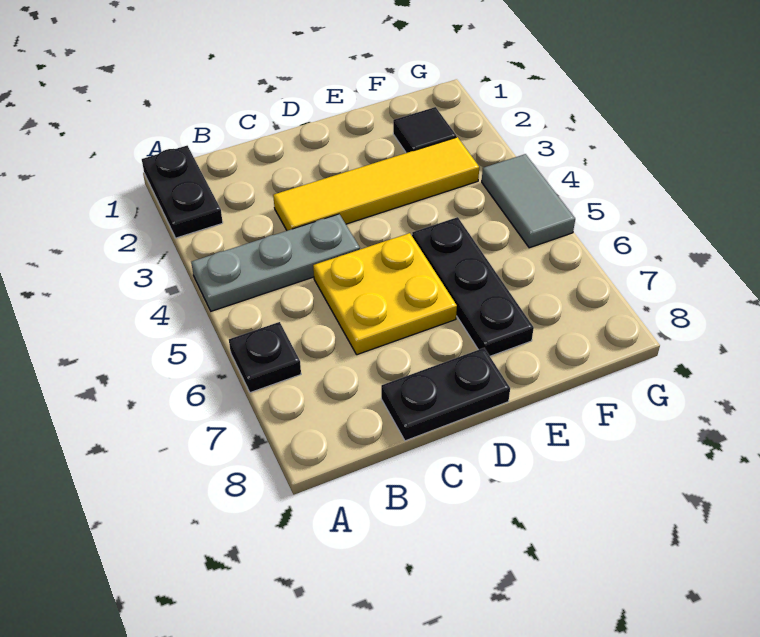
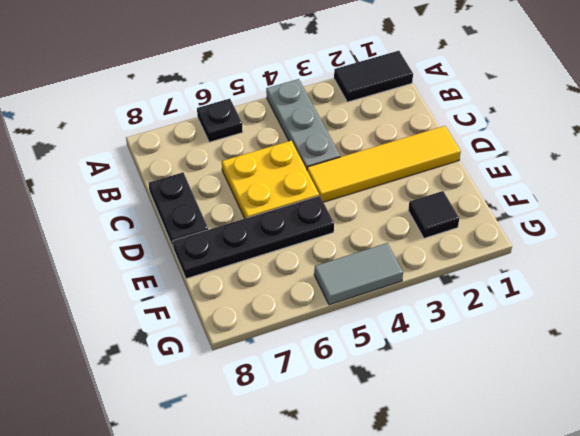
black plate A1:A2 level 1 -> black tile A1:A2 level 1
yellow tile C3:F3 level 1 -> yellow tile D1:D4 level 1
black plate E5:E7 level 1 -> black plate E5:E8 level 1

